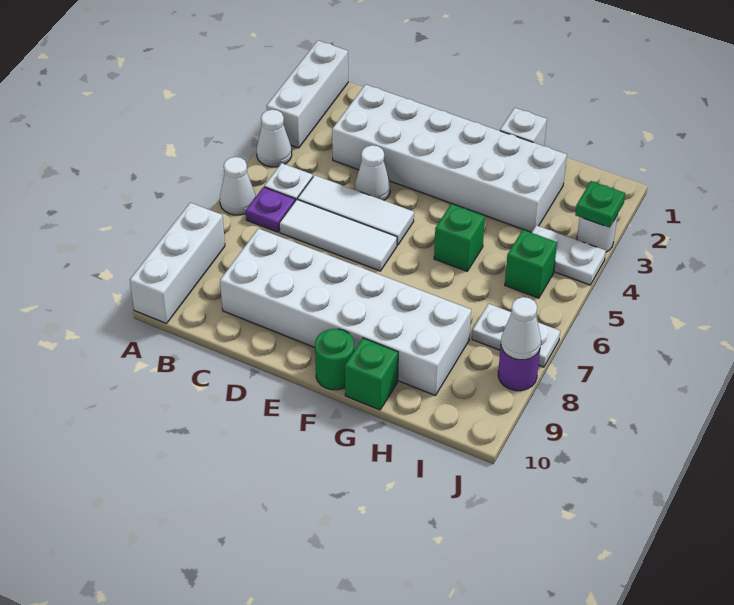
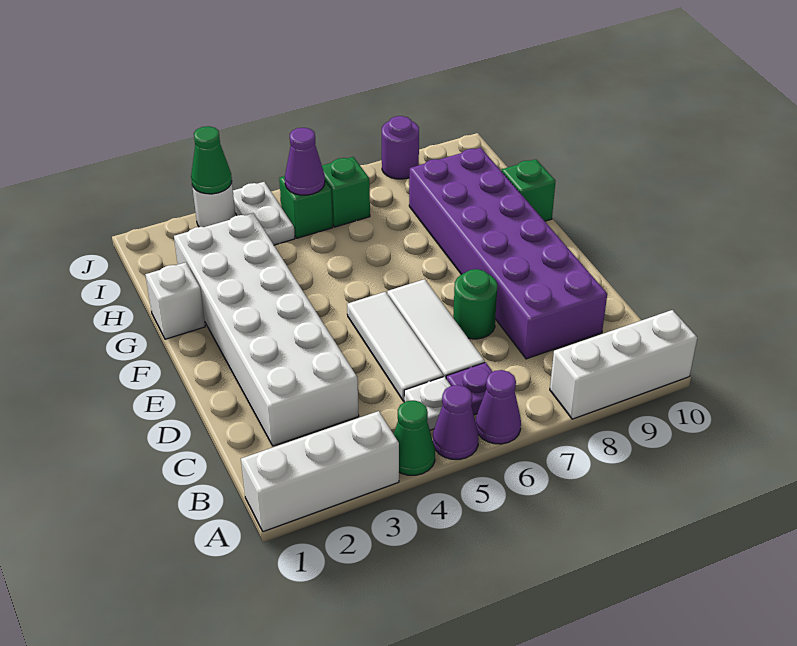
white cone A4 level 1 -> green cone A4 level 1
none -> purple cone A5 level 1
white cone A6 level 1 -> purple cone A6 level 1
white brick C8:H9 level 1 -> purple brick C8:H9 level 1
white cone D4 level 1 -> none
green round brick F10 level 1 -> green round brick D7 level 1
green brick G5 level 1 -> green brick I6 level 1
none -> purple cone I5 level 2
white plate I7:J7 level 1 -> none
green plate J3 level 2 -> green cone J3 level 2
white cone J8 level 2 -> none

